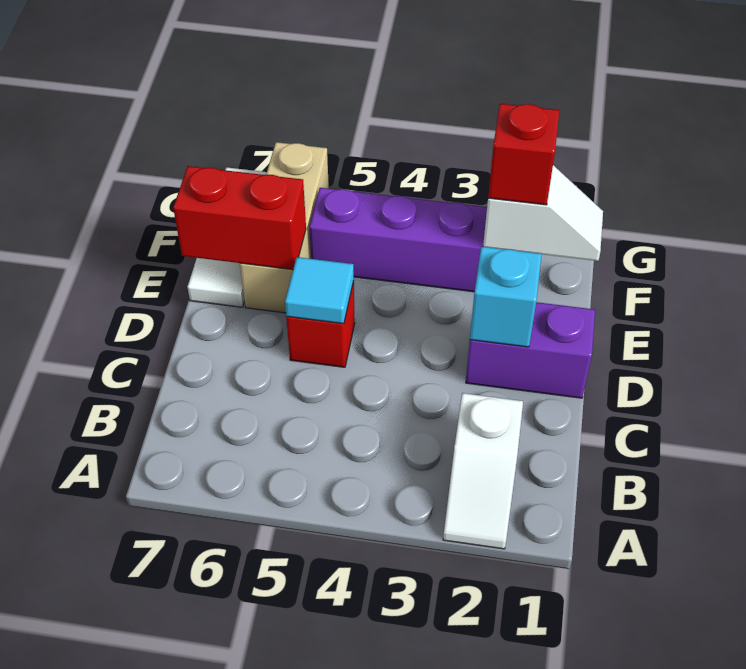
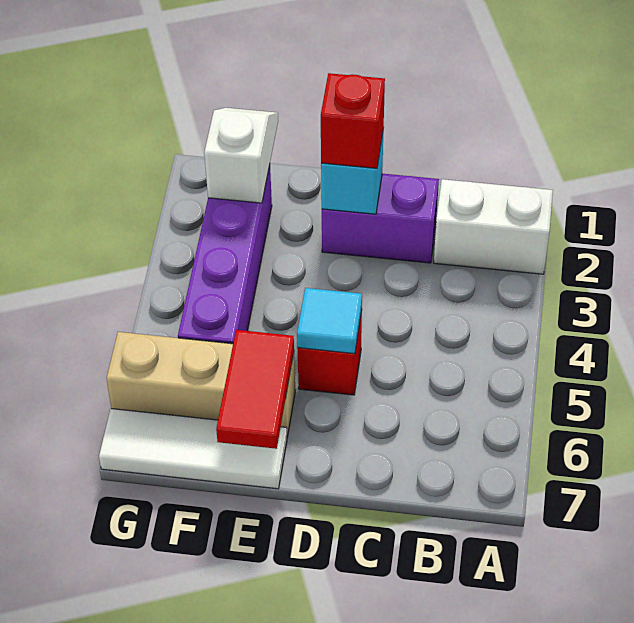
white slope A2:B2 level 1 top B -> white brick A2:B2 level 1
purple brick D1:D2 level 1 -> purple brick C2:D2 level 1
red brick E6:E7 level 2 -> red tile E6:E7 level 2
red brick F2 level 3 -> red brick D2 level 3

